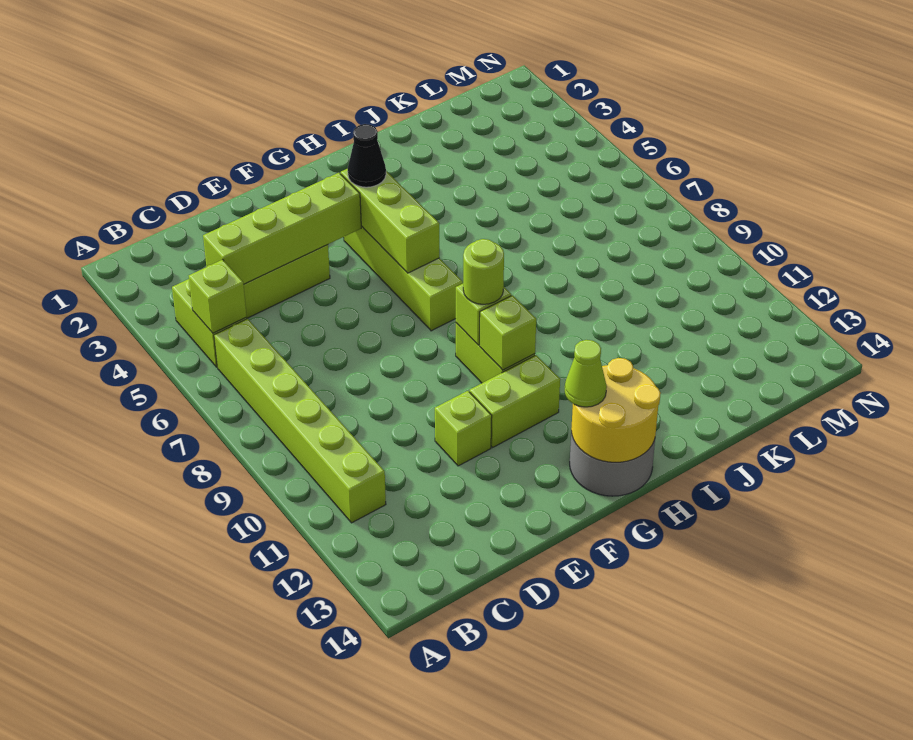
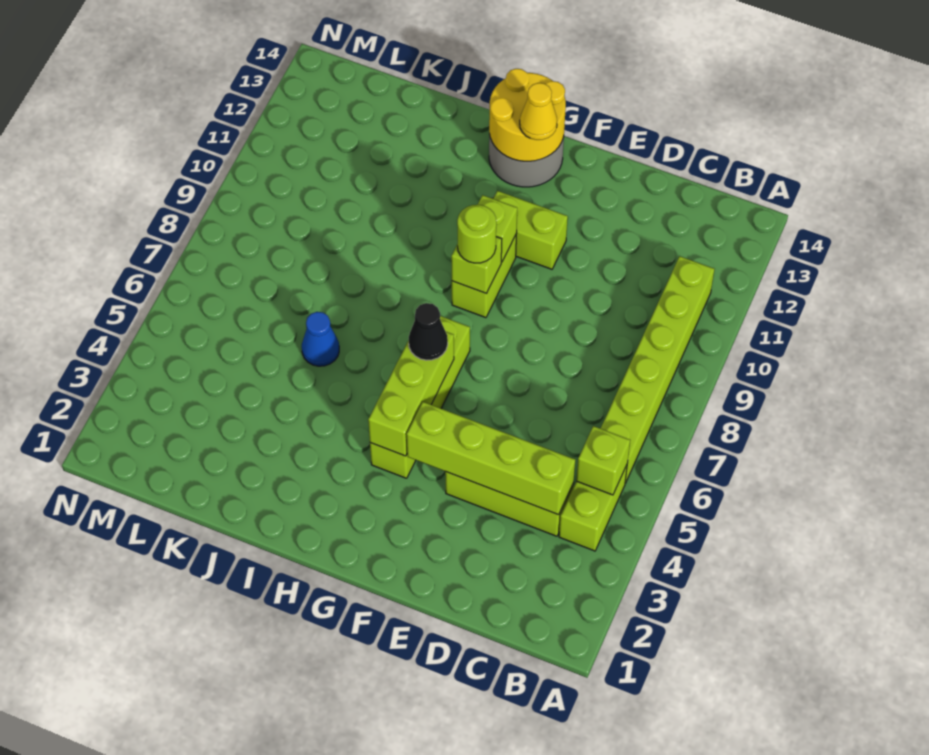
lime brick E11 level 1 -> none
black cone G4 level 3 -> black cone G6 level 3
lime cone G13 level 3 -> yellow cone G13 level 3
none -> blue cone J6 level 1

